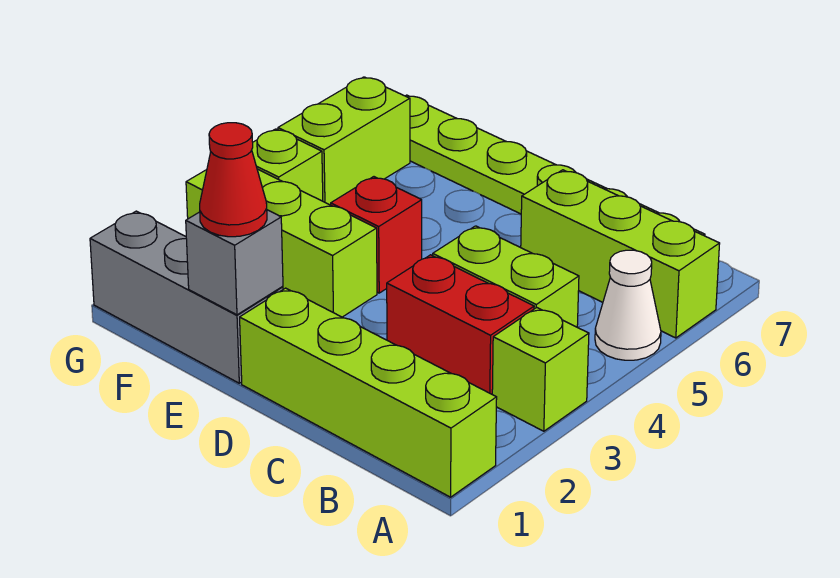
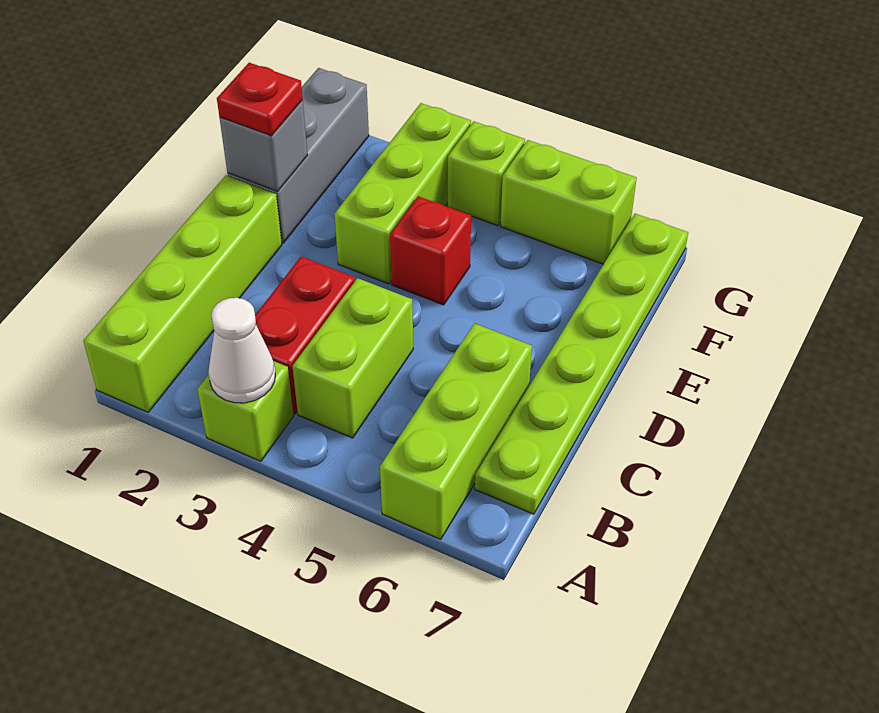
white cone A5 level 1 -> white cone A3 level 2
red cone E1 level 3 -> red plate E1 level 3

